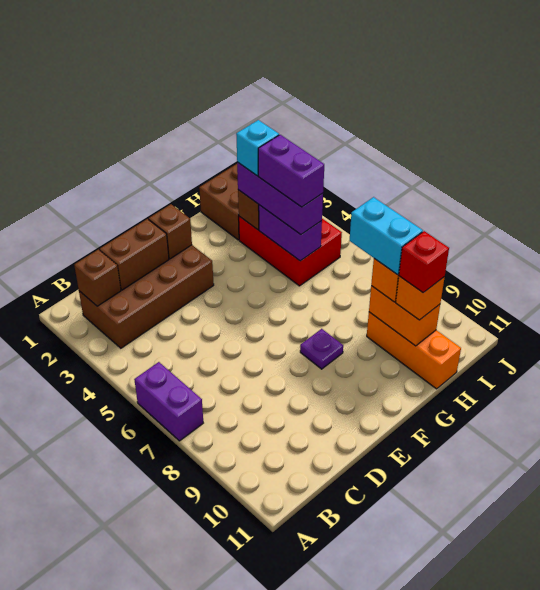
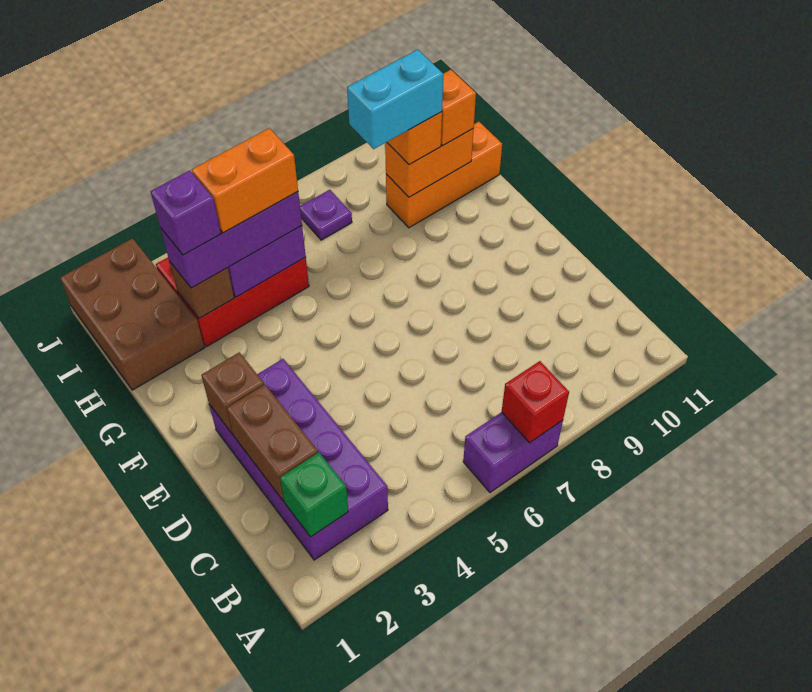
brown brick B2:E3 level 1 -> purple brick B2:E3 level 1
brown brick B2 level 2 -> green brick B2 level 2
purple plate F8 level 1 -> purple plate I7 level 1
cyan brick H3 level 4 -> purple brick H3 level 4
purple brick H4:H5 level 4 -> orange brick H4:H5 level 4
red brick H10 level 4 -> red brick A7 level 2

